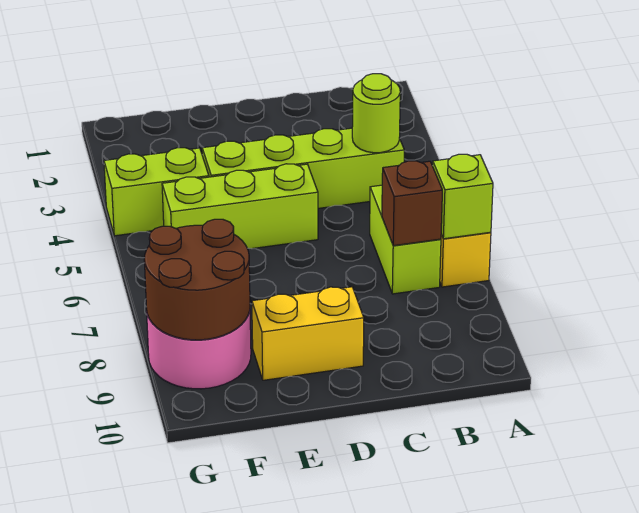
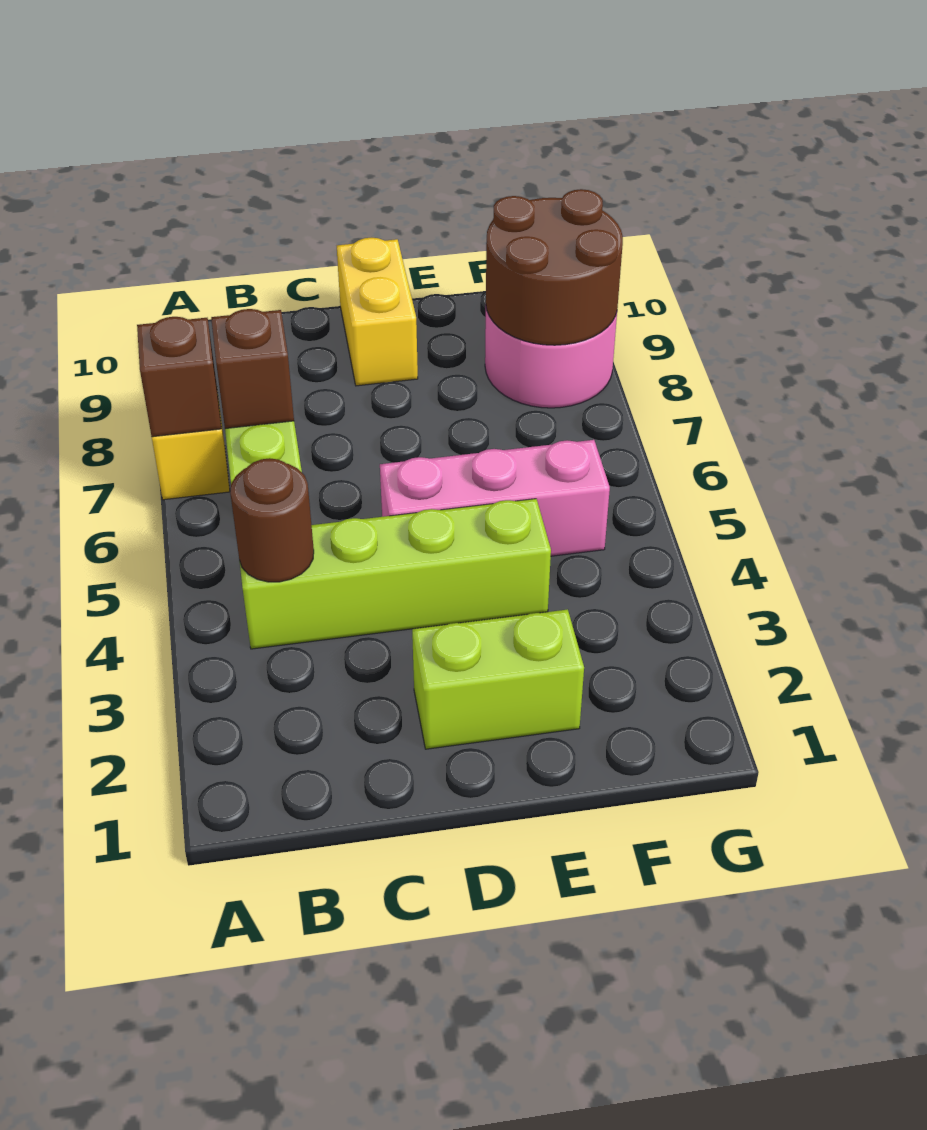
lime brick A7 level 2 -> brown brick A7 level 2
lime round brick B4 level 2 -> brown round brick B4 level 2
lime brick D5:F5 level 1 -> pink brick D5:F5 level 1
yellow brick D9:E9 level 1 -> yellow brick D9:D10 level 1
lime brick F4:G4 level 1 -> lime brick D2:E2 level 1

